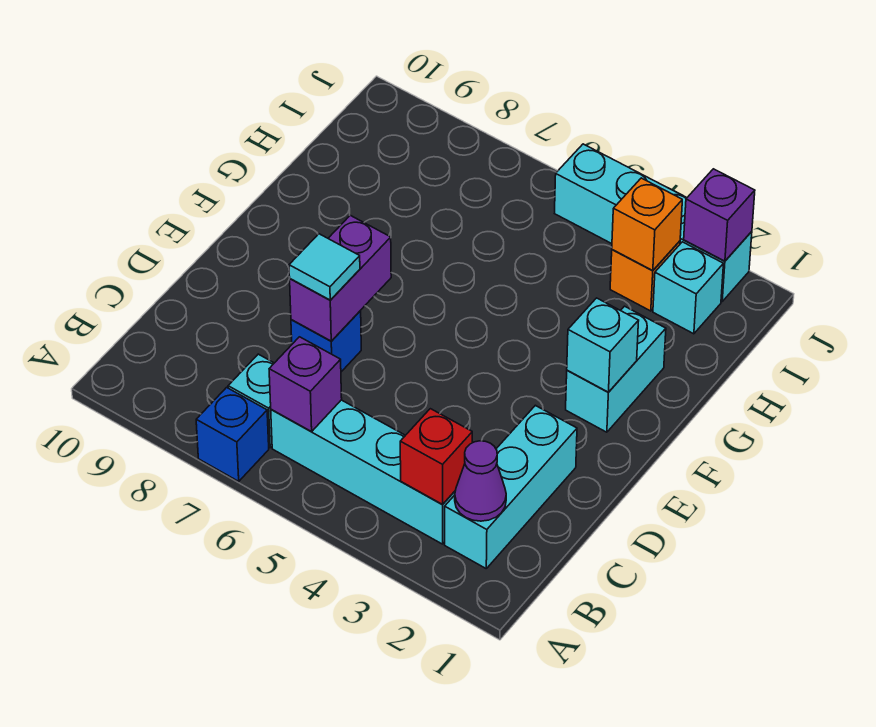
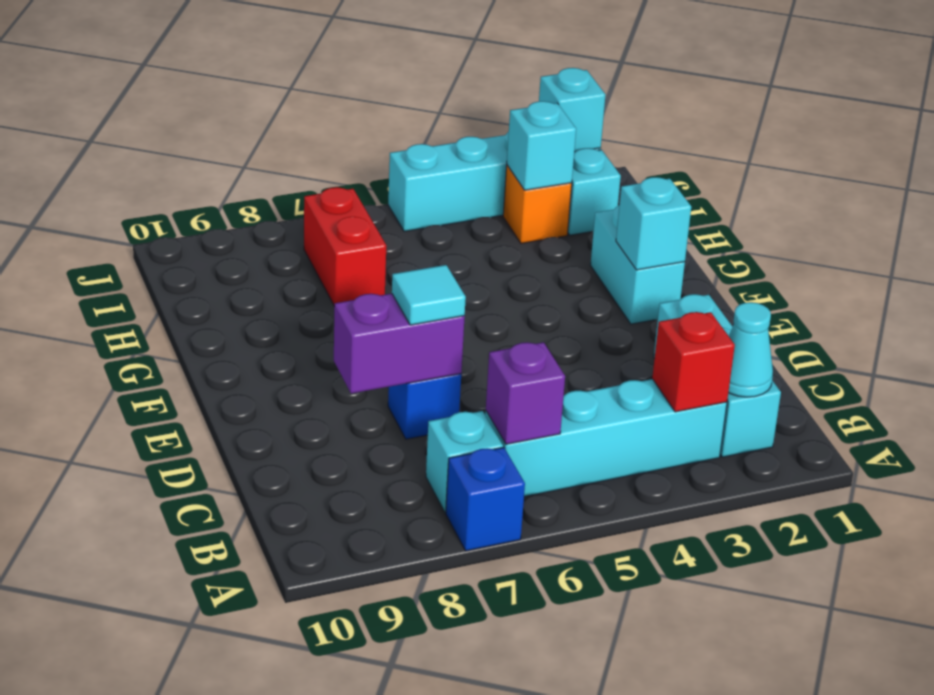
purple cone B2 level 2 -> cyan cone B2 level 2
purple brick D7:E7 level 2 -> purple brick D7:D8 level 2
none -> red brick H7:I7 level 1
orange brick I3 level 2 -> cyan brick I3 level 2
purple brick J2 level 2 -> cyan brick J2 level 2

